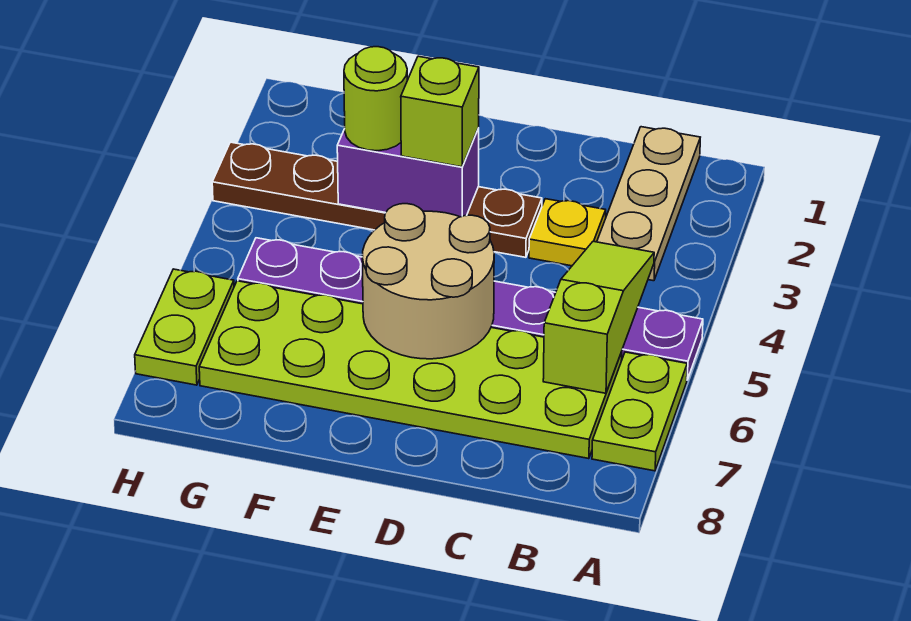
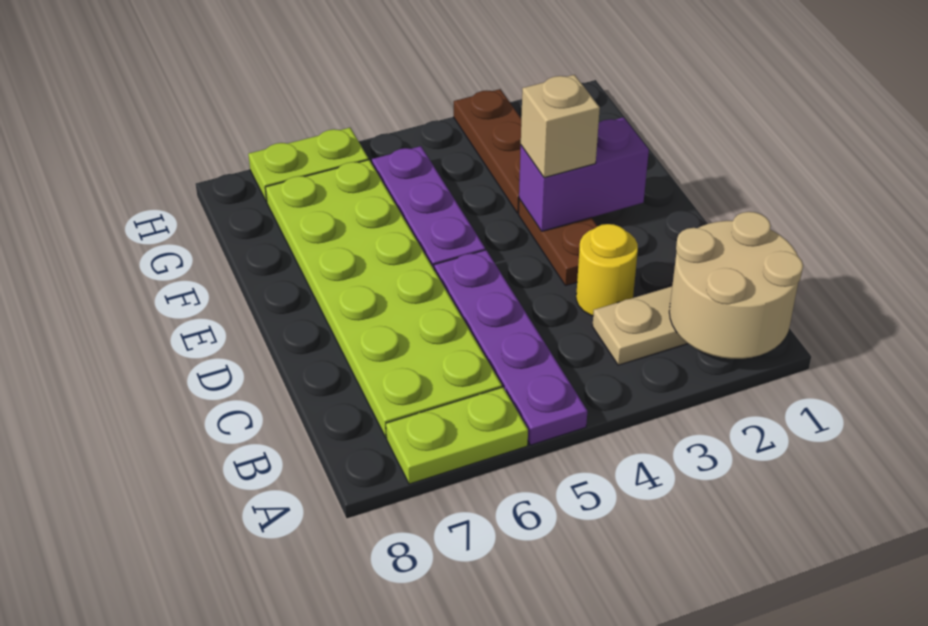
lime slope B4:B6 level 2 top 6 -> none
yellow plate C3 level 1 -> yellow round brick C3 level 1
tan round brick D5:E6 level 2 -> tan round brick A1:B2 level 2
purple brick E3:F3 level 2 -> purple brick E2:E3 level 2
lime brick E3 level 3 -> tan brick E3 level 3
lime round brick F3 level 3 -> none

